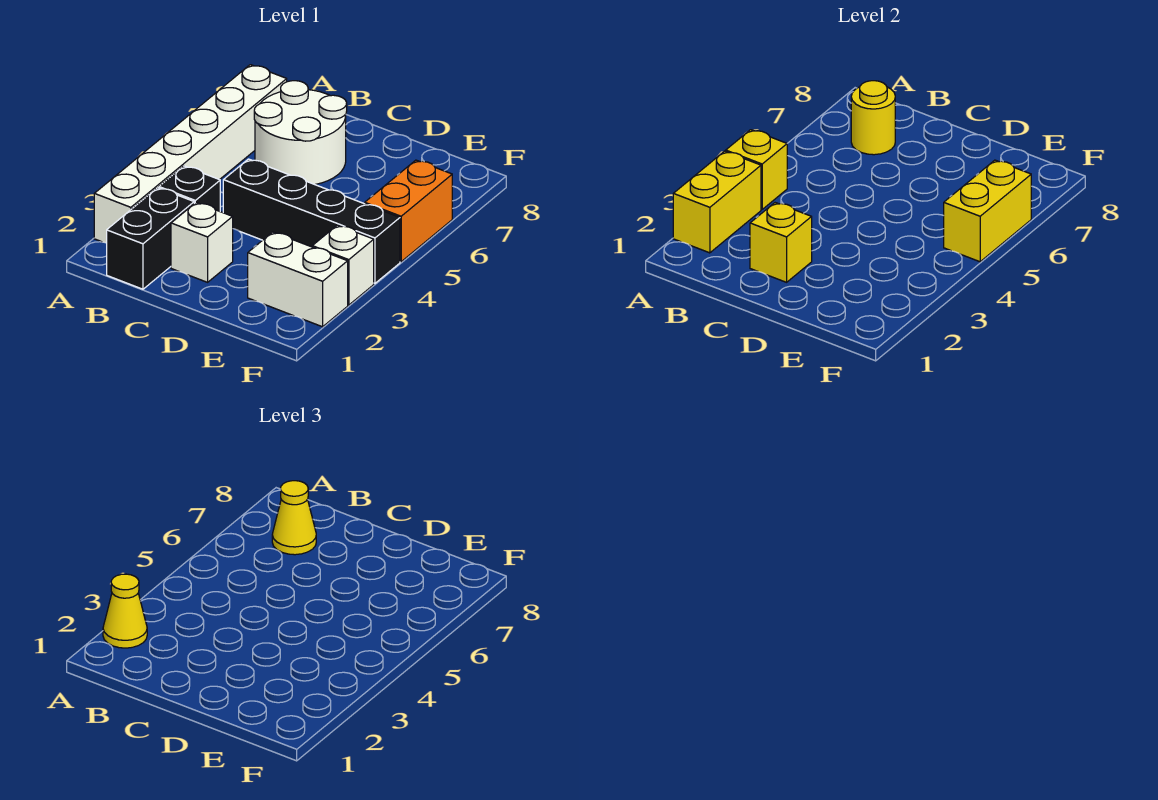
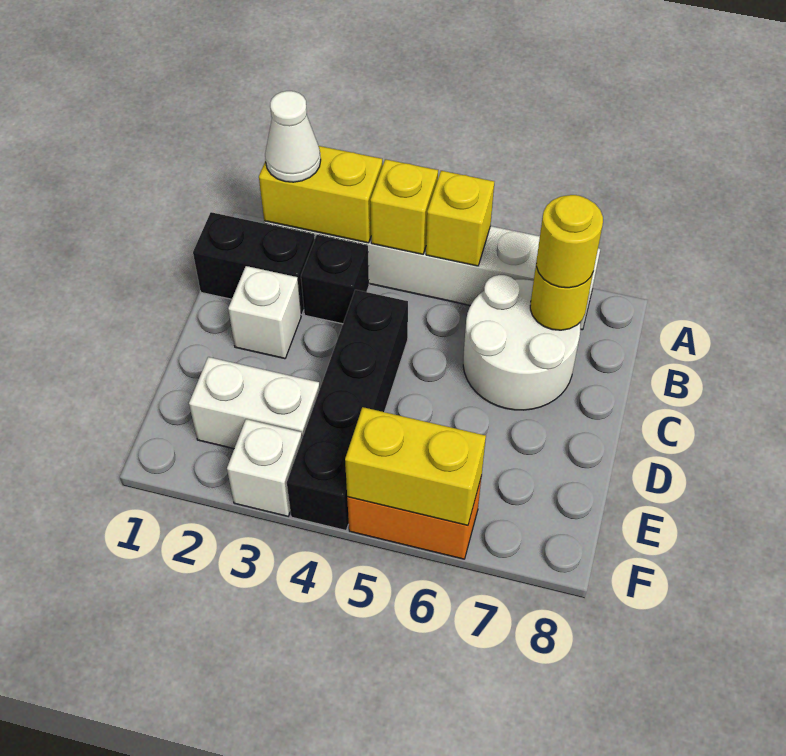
yellow cone A2 level 3 -> white cone A2 level 3
yellow cone B7 level 3 -> yellow round brick B7 level 3
yellow brick C2 level 2 -> yellow brick A5 level 2
white brick E2:F2 level 1 -> white brick E2:E3 level 1

